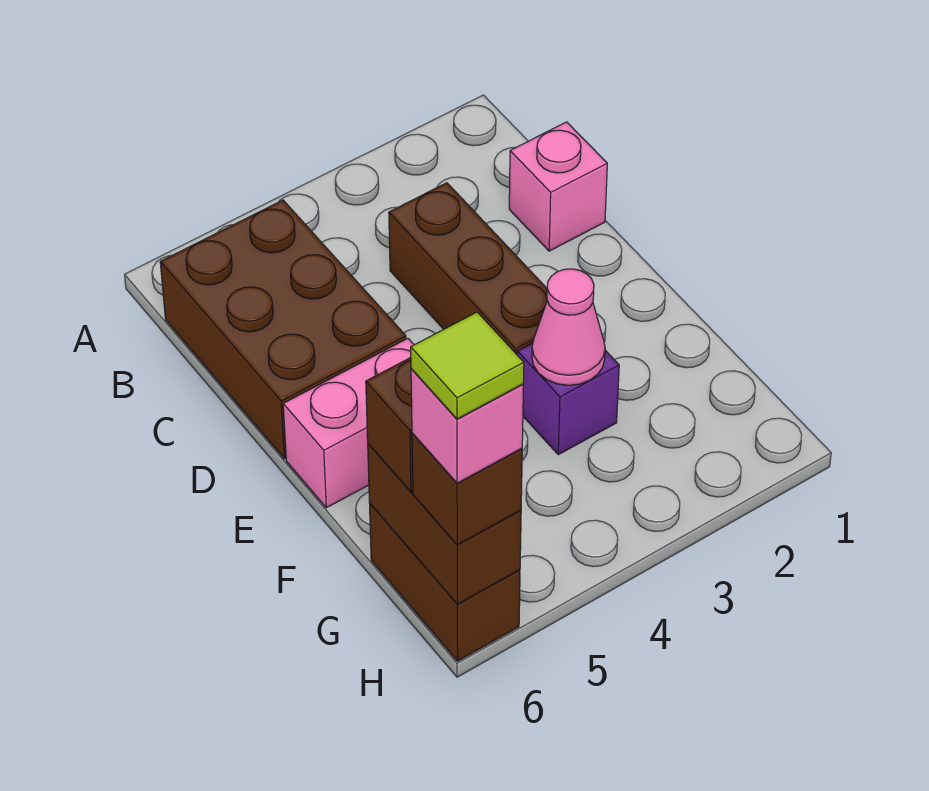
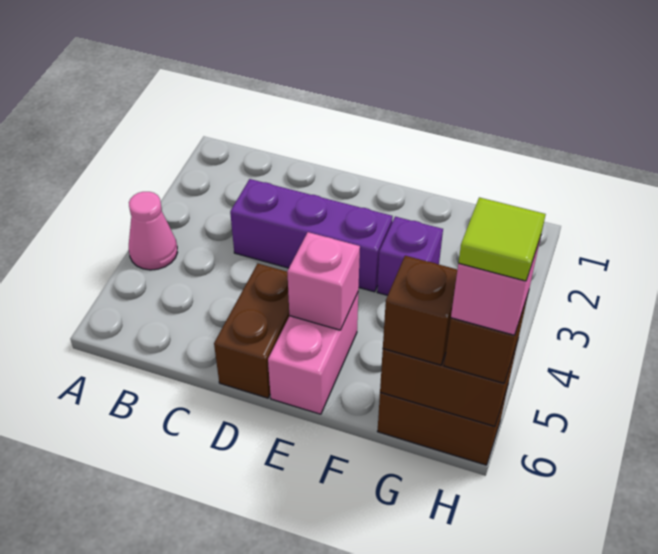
brown brick B5:D6 level 1 -> brown brick D5:D6 level 1
pink brick C1 level 1 -> pink brick E5 level 2
brown brick C3:E3 level 1 -> purple brick C3:E3 level 1
pink cone F3 level 2 -> pink cone A4 level 1

